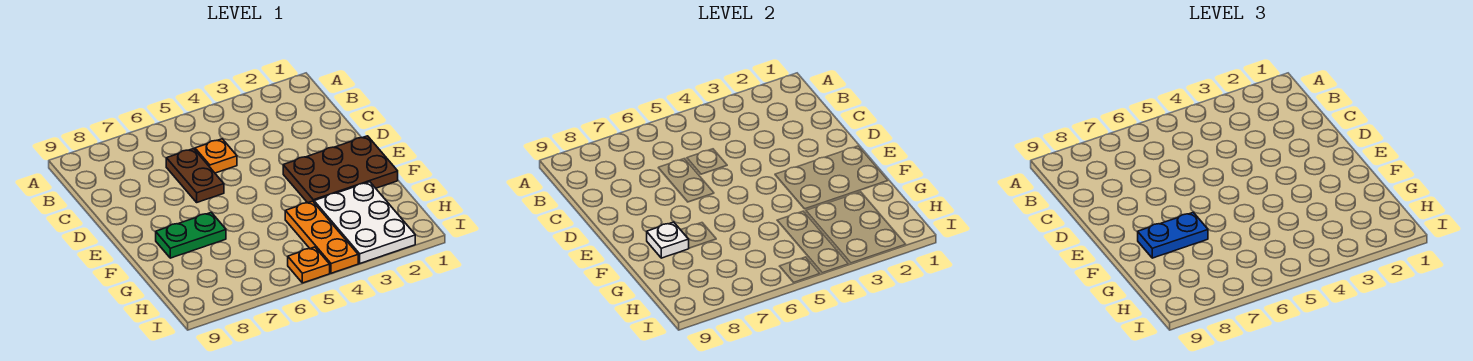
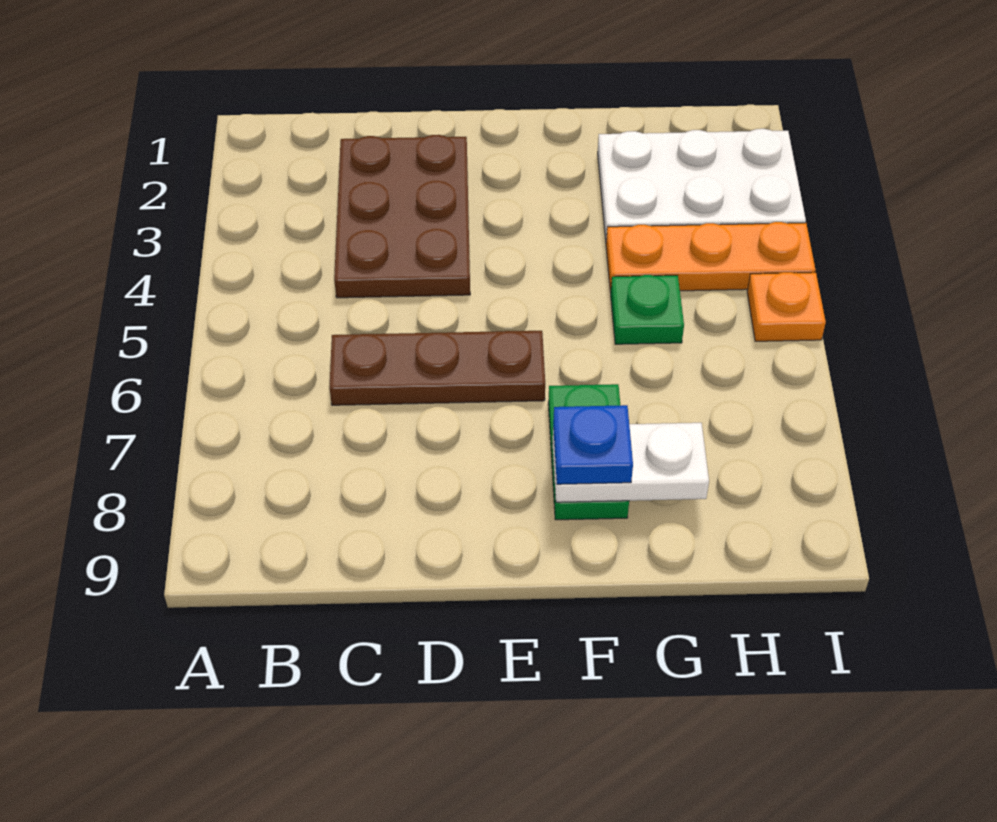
orange plate C5 level 1 -> none
brown plate C6:D6 level 1 -> brown plate C6:E6 level 1
brown plate E1:F3 level 1 -> brown plate C2:D4 level 1
blue plate F7:F8 level 3 -> blue plate F8 level 3
white plate F8 level 2 -> white plate F8:G8 level 2
none -> green plate G5 level 1

